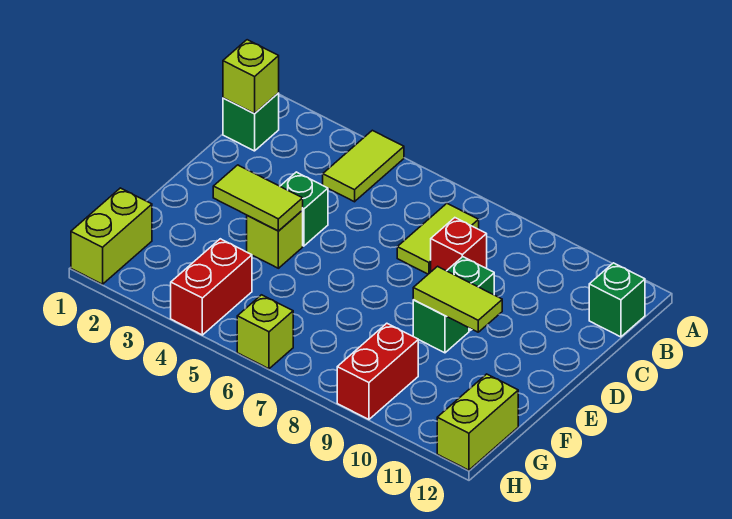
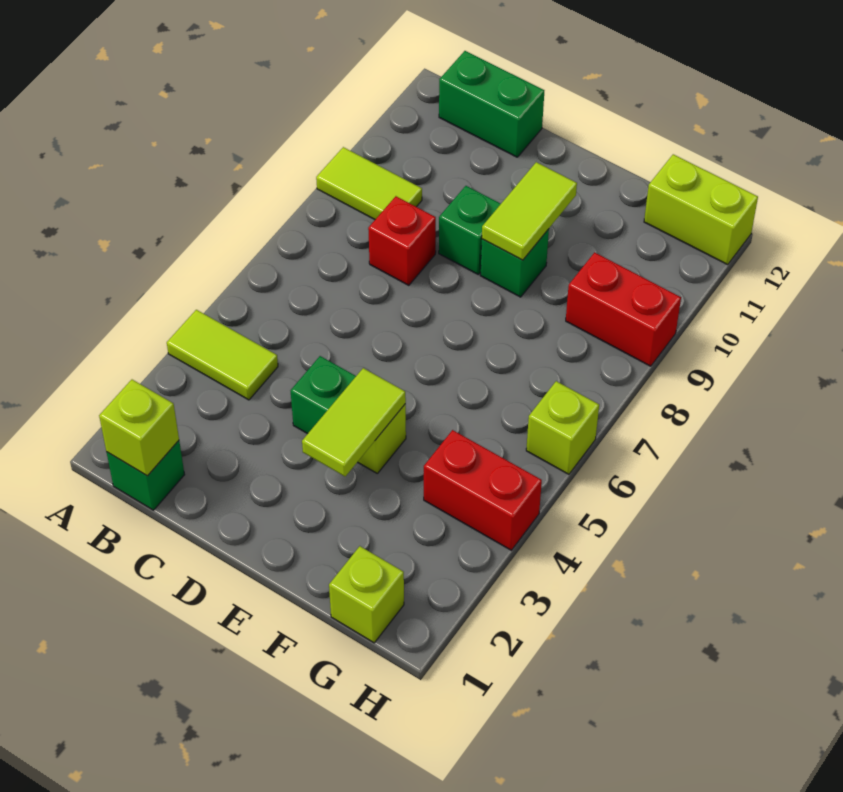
lime tile B7:C7 level 1 -> lime tile A9:B9 level 1
green brick B12 level 1 -> green brick B12:C12 level 1
lime brick G1:H1 level 1 -> lime brick G1 level 1

